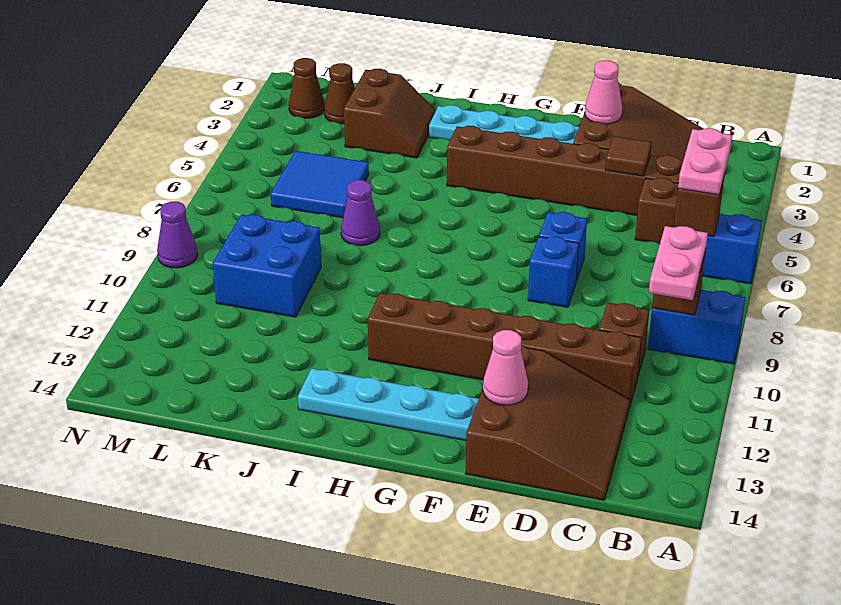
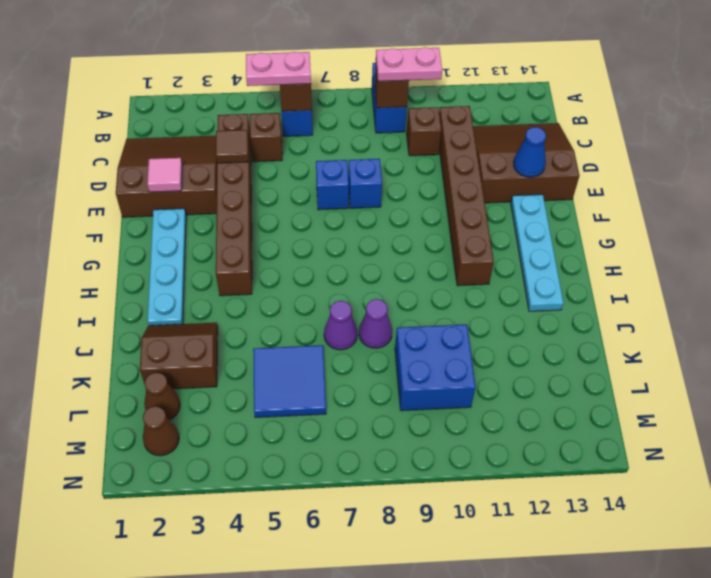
pink cone E2 level 2 -> pink tile E2 level 2
pink cone E13 level 2 -> blue cone E13 level 2
purple cone N9 level 1 -> purple cone J8 level 1

